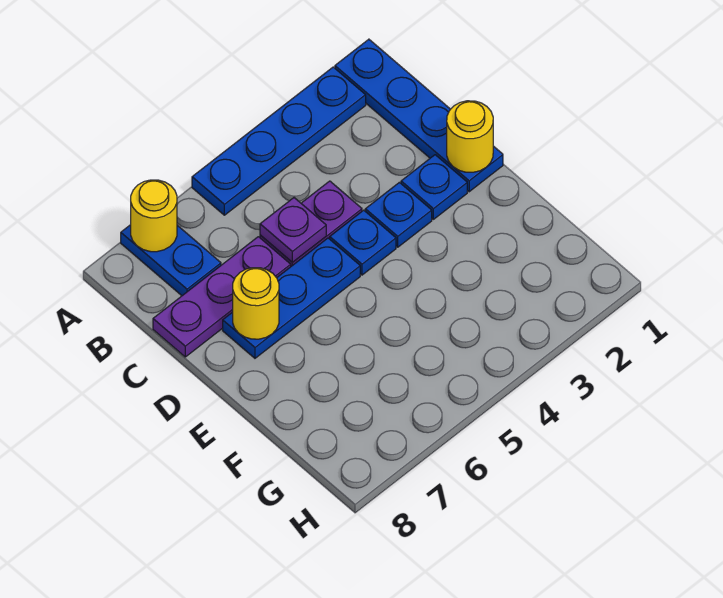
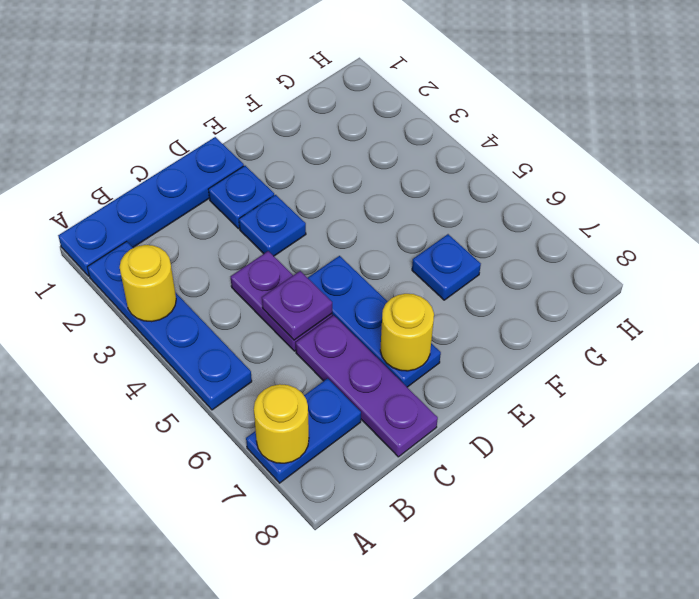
yellow round brick D1 level 2 -> yellow round brick A3 level 2
blue plate D4 level 1 -> blue plate F6 level 1

